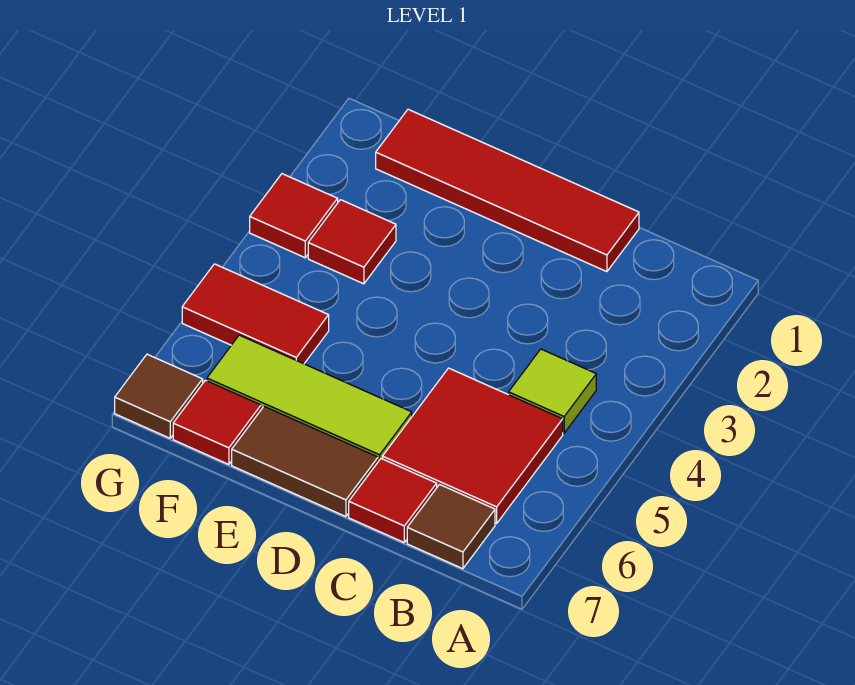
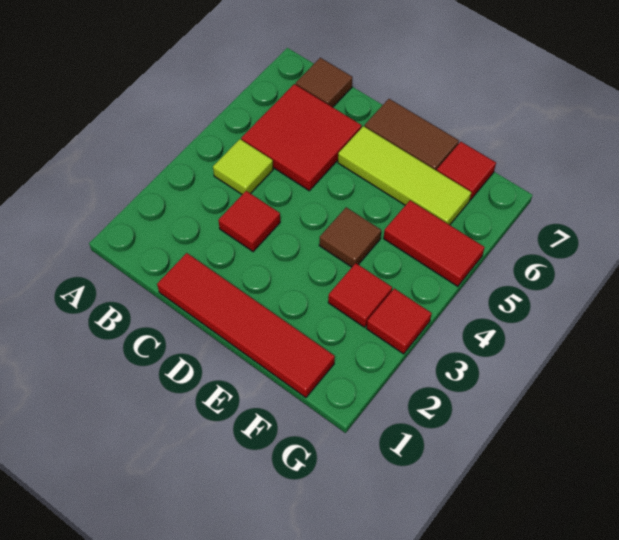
red tile C7 level 1 -> red tile C3 level 1
brown tile G7 level 1 -> brown tile E4 level 1

